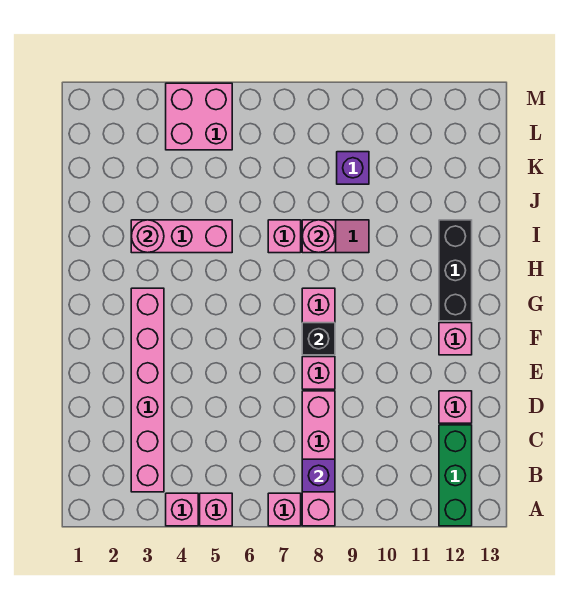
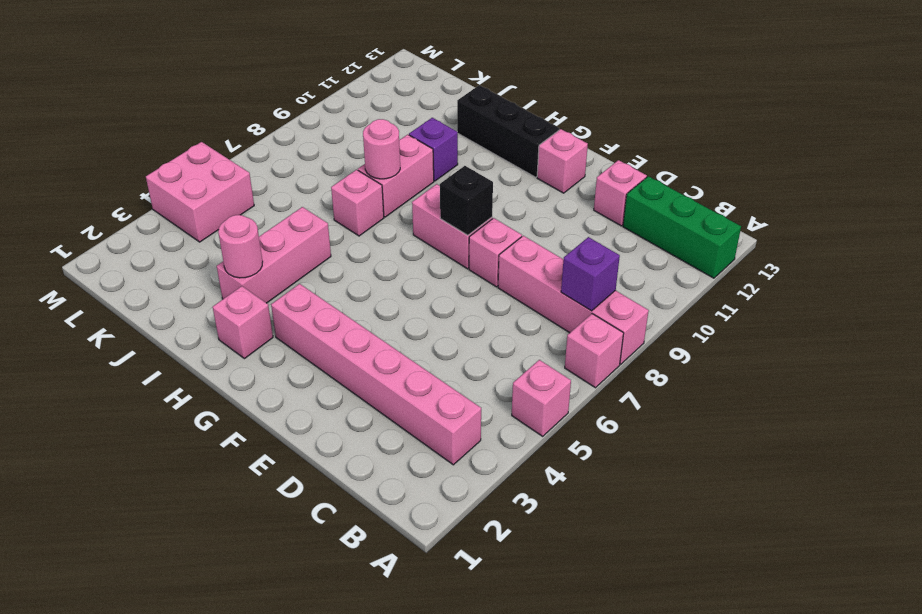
pink brick A4 level 1 -> pink brick H2 level 1
pink slope I8:I9 level 1 top 8 -> pink brick I8:I9 level 1
purple brick K9 level 1 -> purple brick I10 level 1

